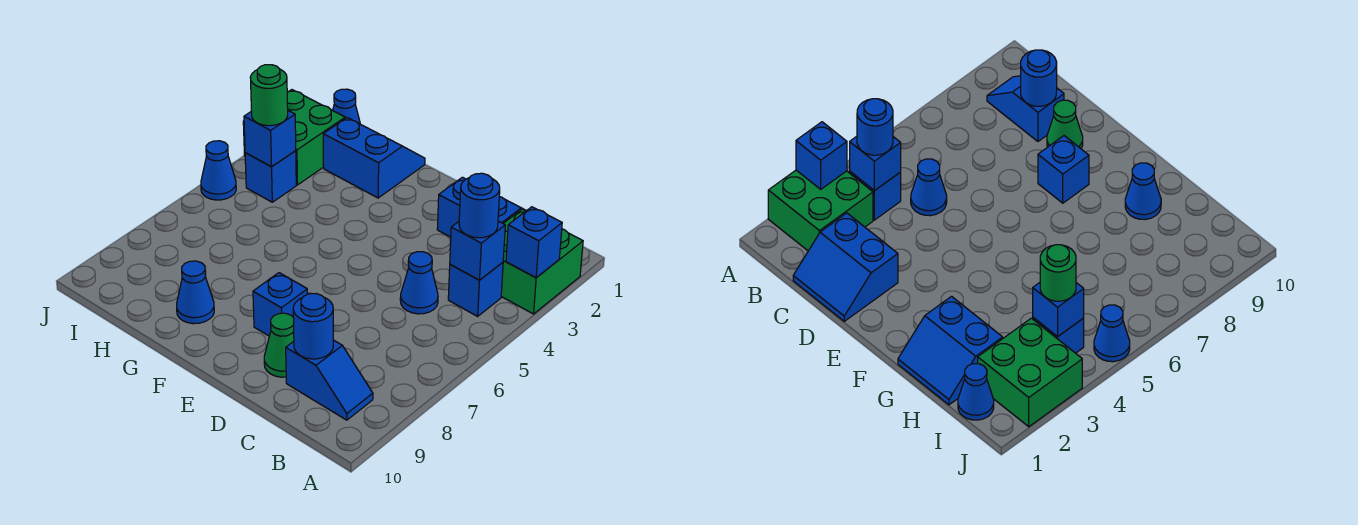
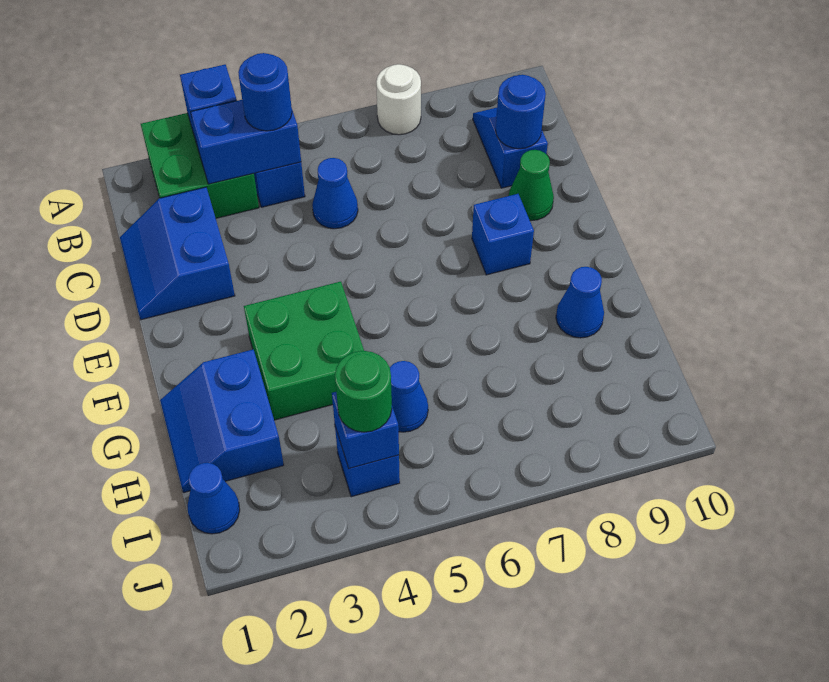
none -> white round brick A7 level 1
blue brick B4 level 2 -> blue brick B3:B4 level 2
green brick I2:J3 level 1 -> green brick F3:G4 level 1
blue cone J5 level 1 -> blue cone H5 level 1

